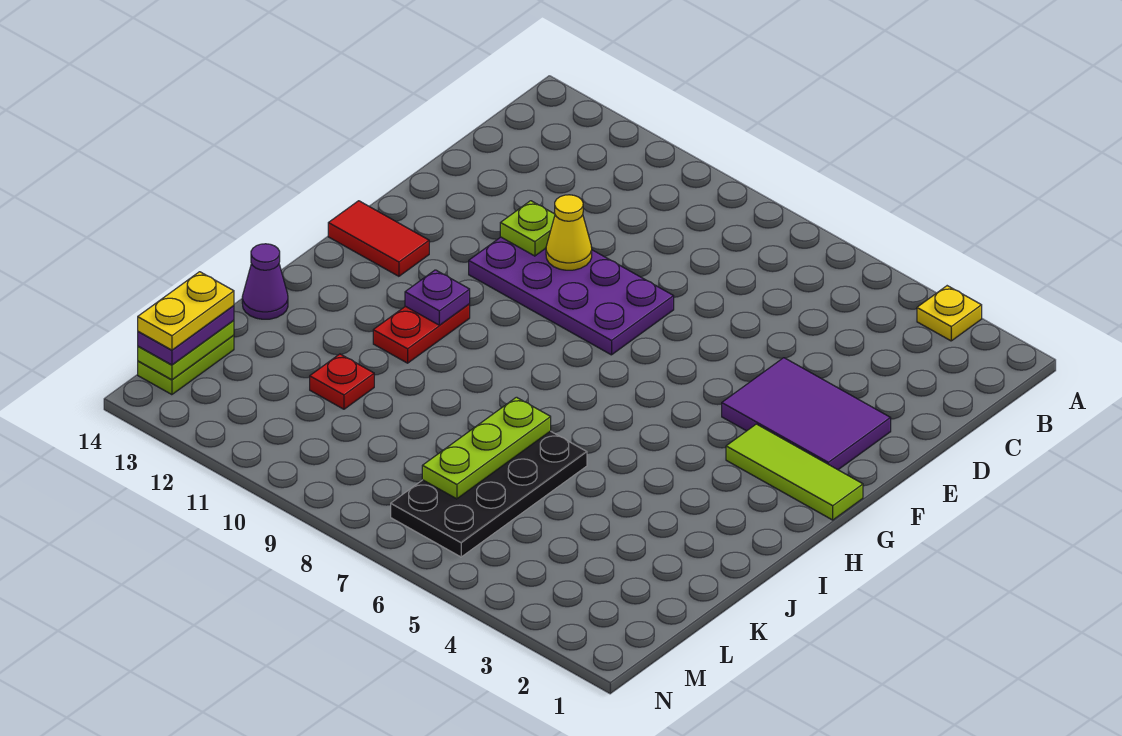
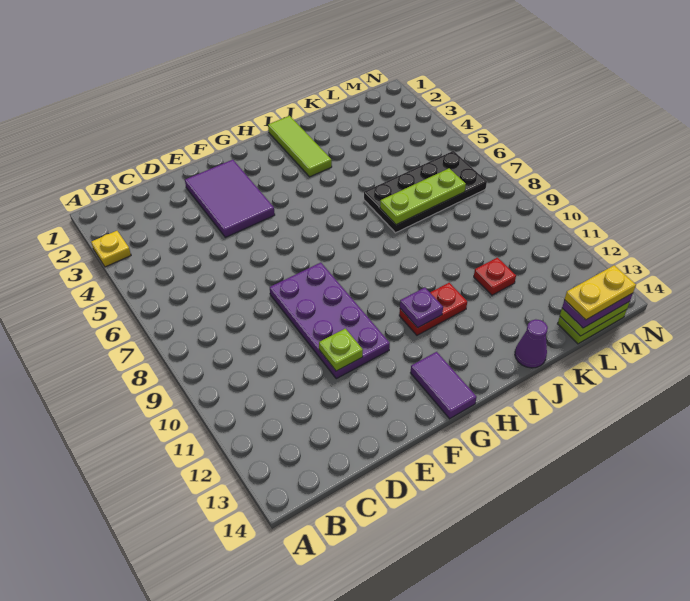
yellow cone E10 level 2 -> none
lime tile G1:G3 level 1 -> lime tile I1:I3 level 1
red tile G13:G14 level 1 -> purple tile G13:G14 level 1

